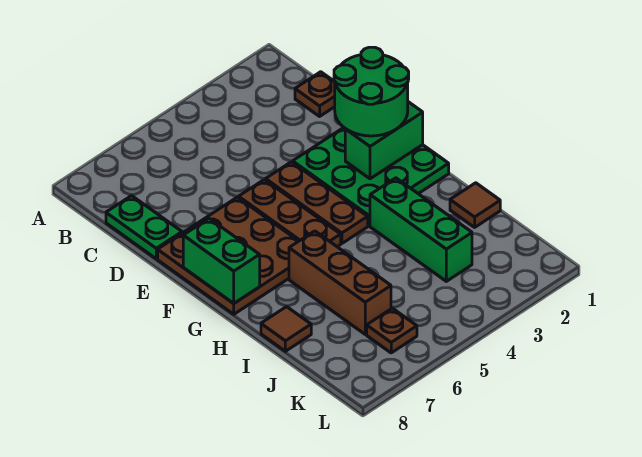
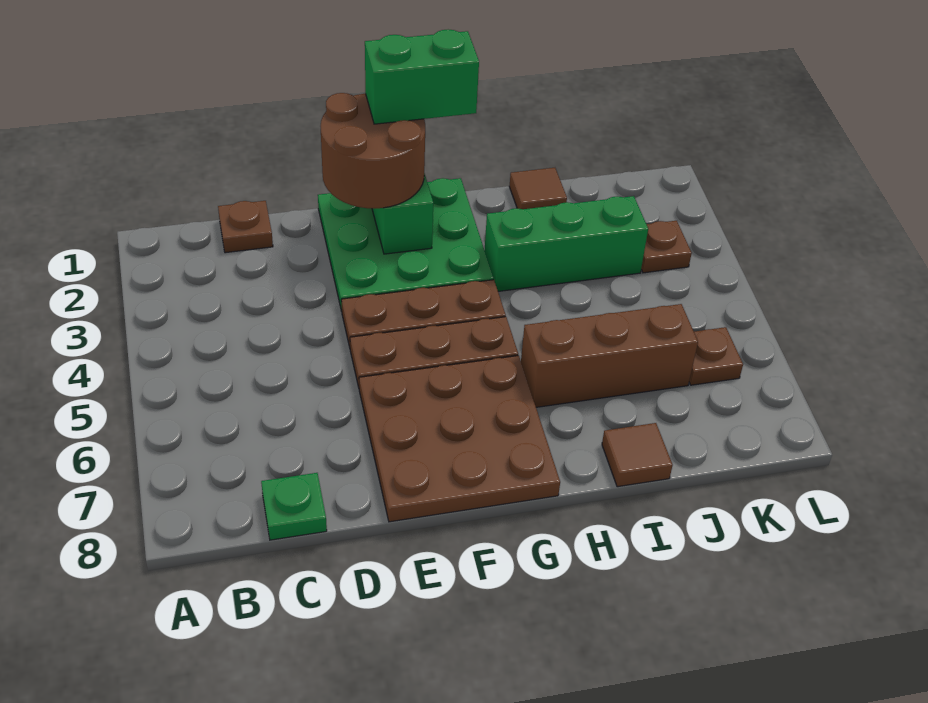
green plate C8:D8 level 1 -> green plate C8 level 1
green round brick E1:F2 level 3 -> brown round brick E1:F2 level 3
green brick F8:G8 level 2 -> green brick F1:G1 level 4
none -> brown plate K3 level 1

